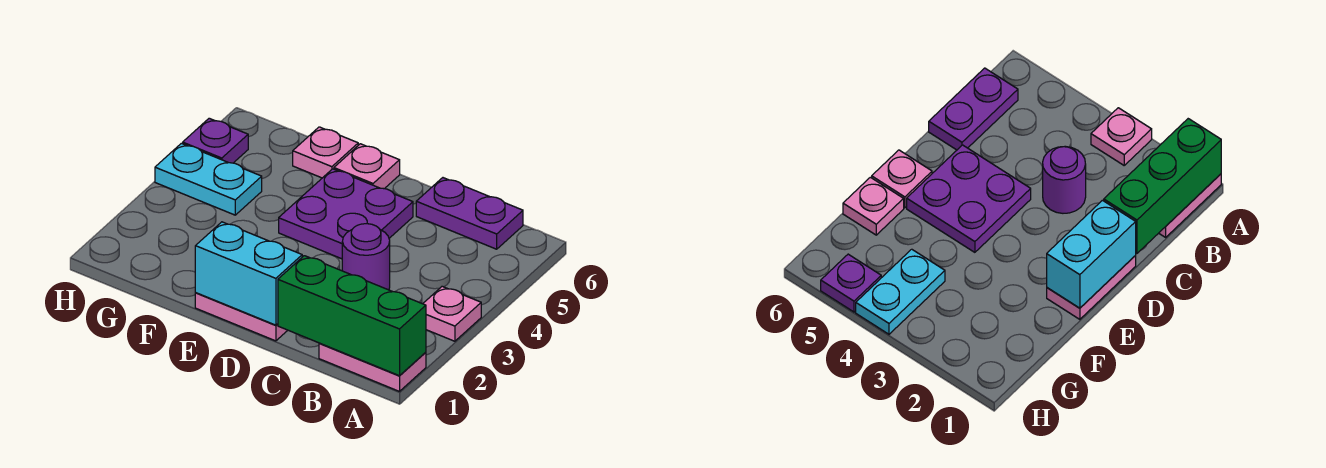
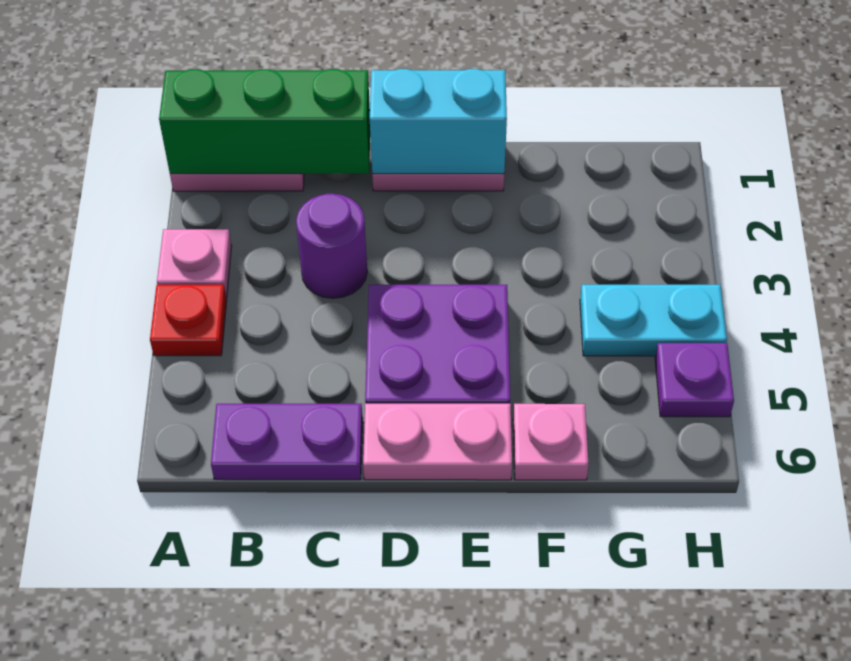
none -> red plate A4 level 1
pink plate E6 level 1 -> pink plate D6:E6 level 1

